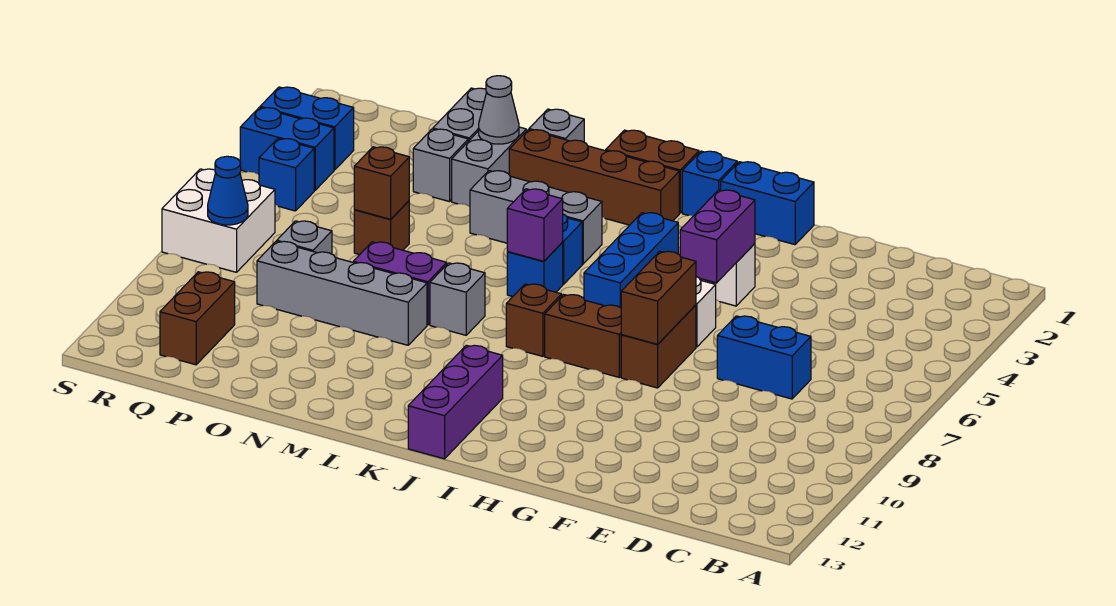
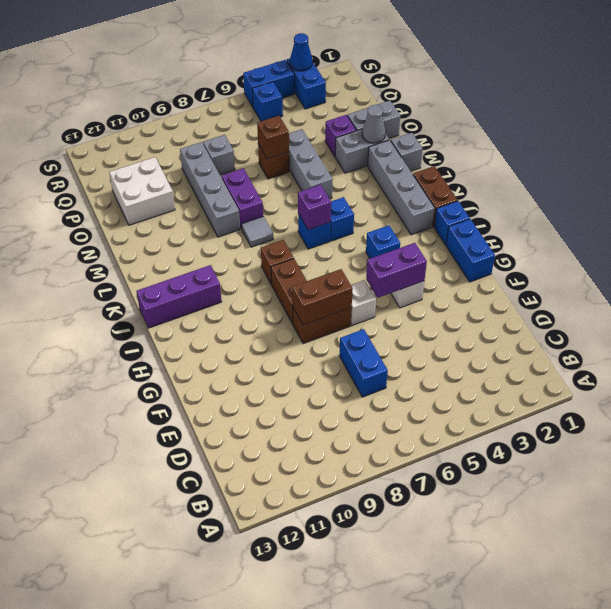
blue brick I4:I6 level 1 -> blue brick I4 level 1
brown brick J2:M2 level 1 -> grey brick J2:M2 level 1
grey brick K4:M4 level 1 -> grey brick M5:O5 level 1
grey brick L8 level 1 -> grey tile L8 level 1
grey brick O3 level 1 -> purple brick O3 level 1
brown brick Q11:Q12 level 1 -> none
blue brick R4:S4 level 1 -> blue brick S4:S5 level 1
white brick R7:S8 level 1 -> white brick O11:P12 level 1
blue cone R8 level 2 -> blue cone S3 level 2

